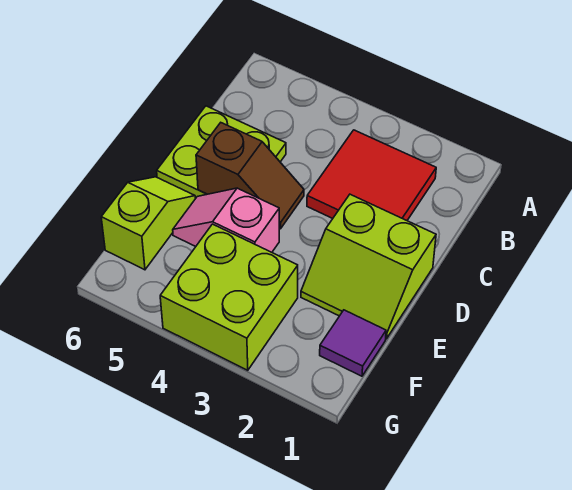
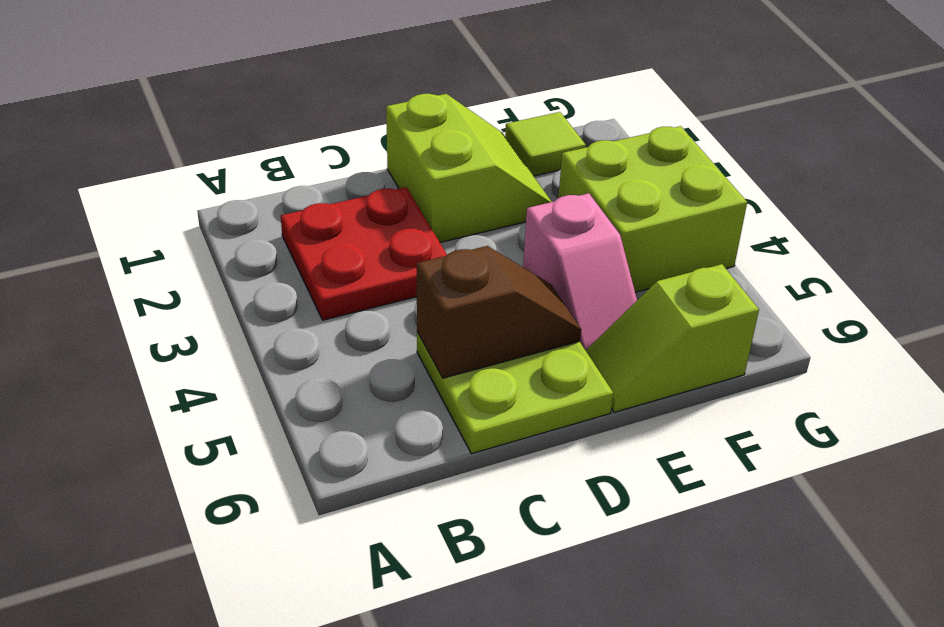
red tile B2:C3 level 1 -> red plate B2:C3 level 1
brown slope D4:D5 level 2 top 5 -> brown slope C5:D5 level 2 top C
purple tile F1 level 1 -> lime tile F1 level 1

